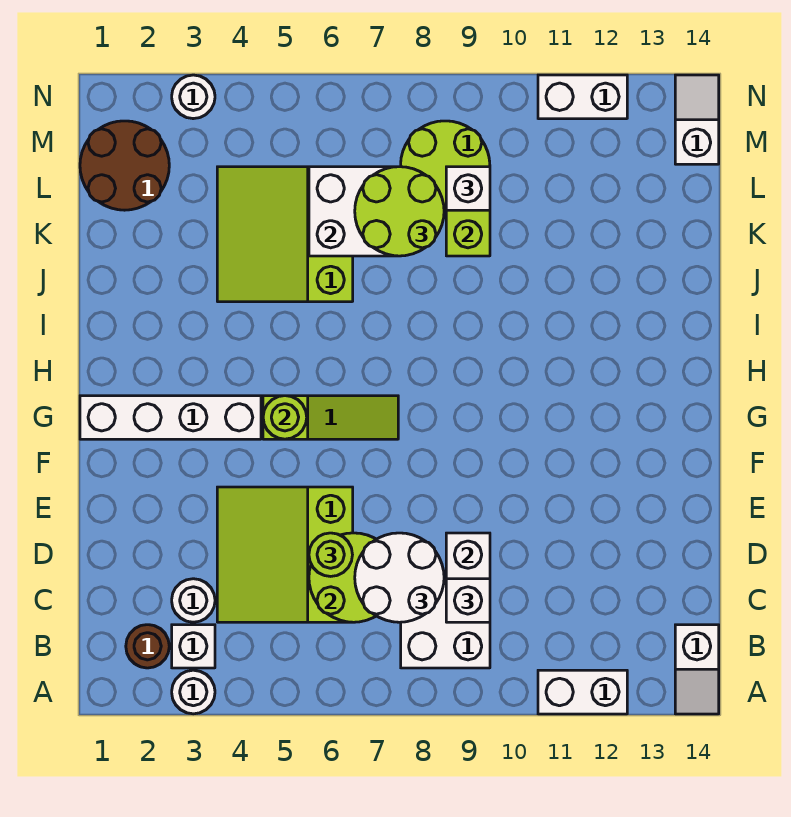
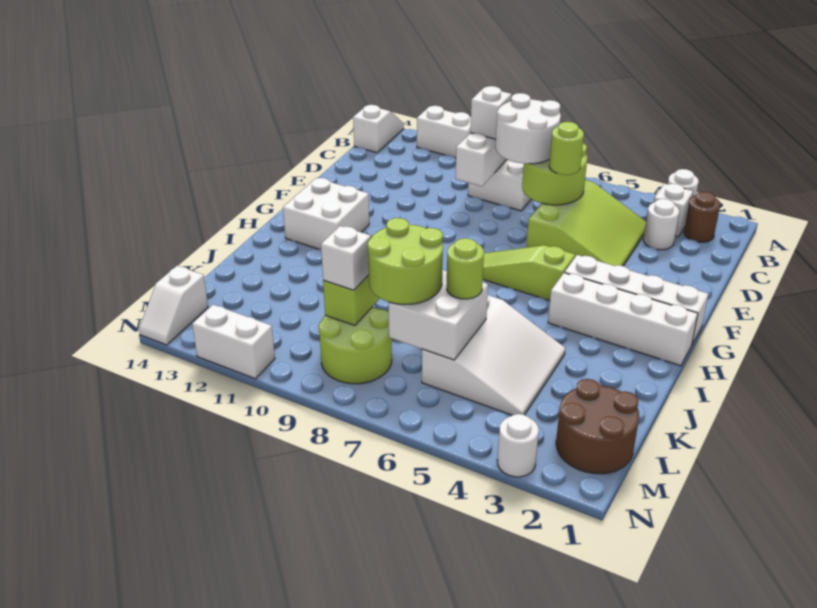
lime round brick G5 level 2 -> lime round brick K6 level 3
none -> white brick G12:H13 level 1
none -> white brick H1:H4 level 1
lime slope J4:L6 level 1 top 6 -> white slope J4:L6 level 1 top 6

